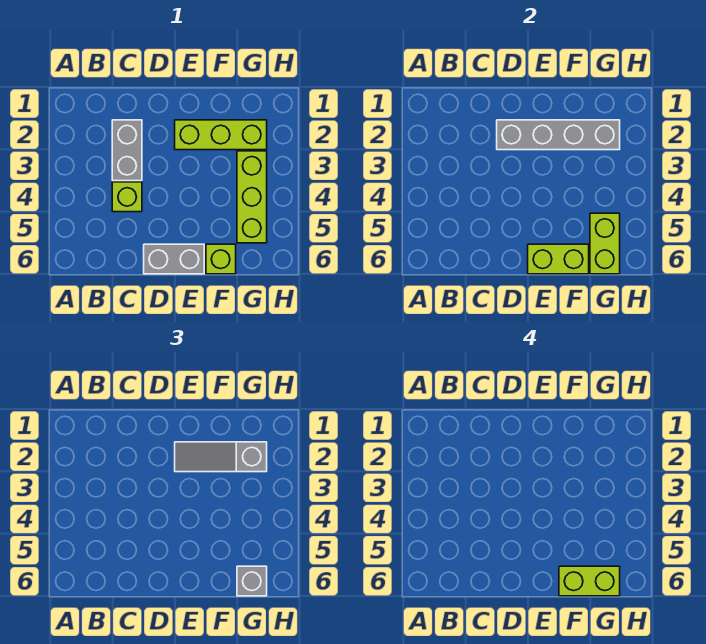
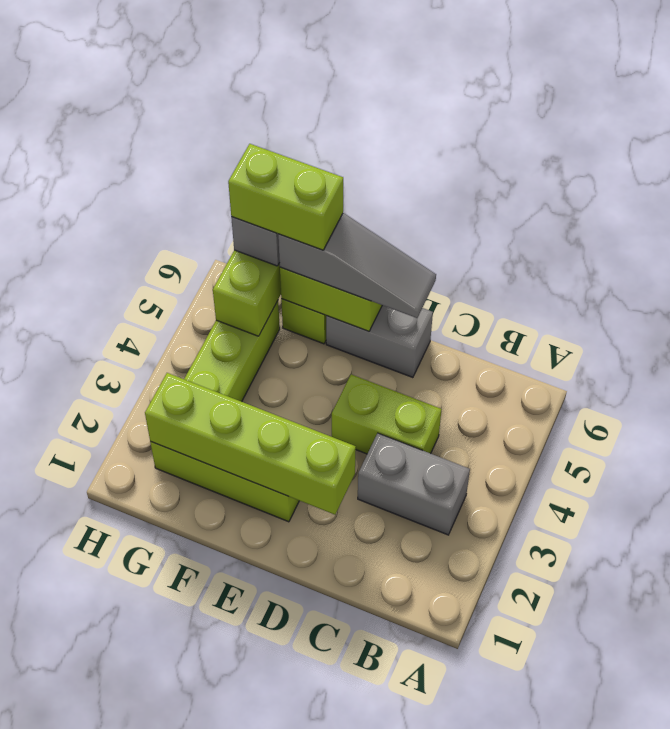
grey brick C2:C3 level 1 -> grey brick B3:C3 level 1
lime brick C4 level 1 -> lime brick C4:D4 level 1
grey brick D2:G2 level 2 -> lime brick D2:G2 level 2
grey slope E2:G2 level 3 top G -> grey slope D6:F6 level 3 top F

